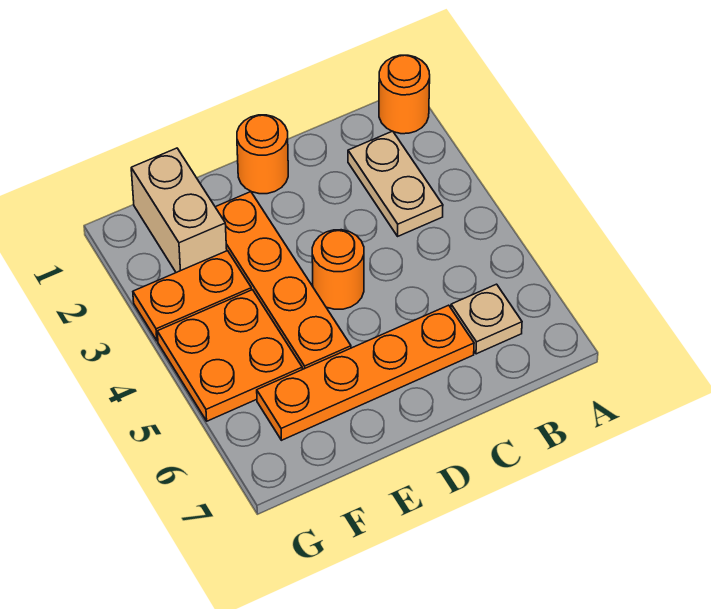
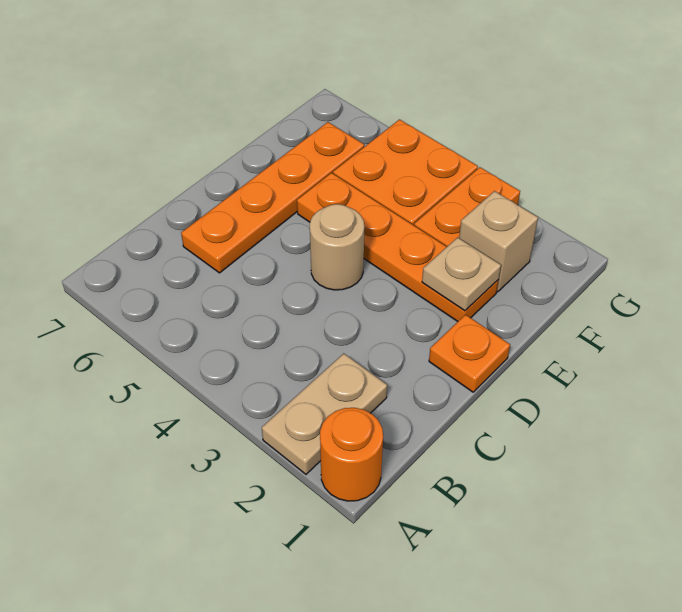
tan plate B2:B3 level 1 -> tan plate A2:B2 level 1
tan plate B6 level 1 -> tan plate E2 level 2
orange round brick D1 level 1 -> orange plate D1 level 1
orange round brick D4 level 1 -> tan round brick D4 level 1
tan brick F1:F2 level 1 -> tan brick F2 level 1

